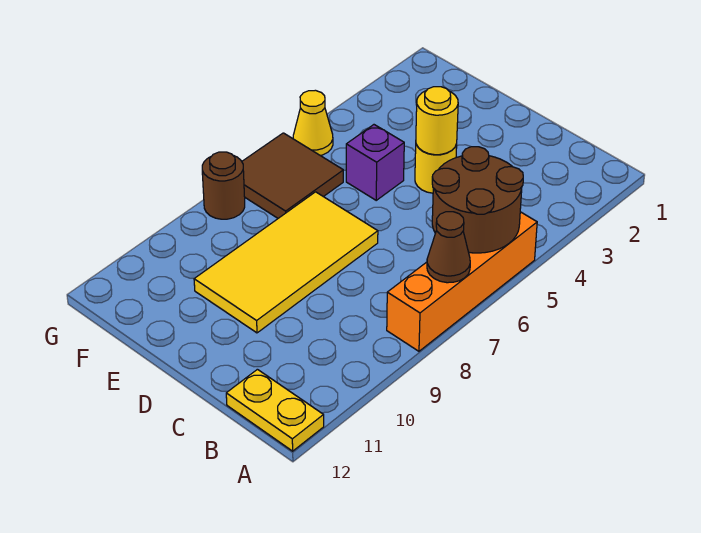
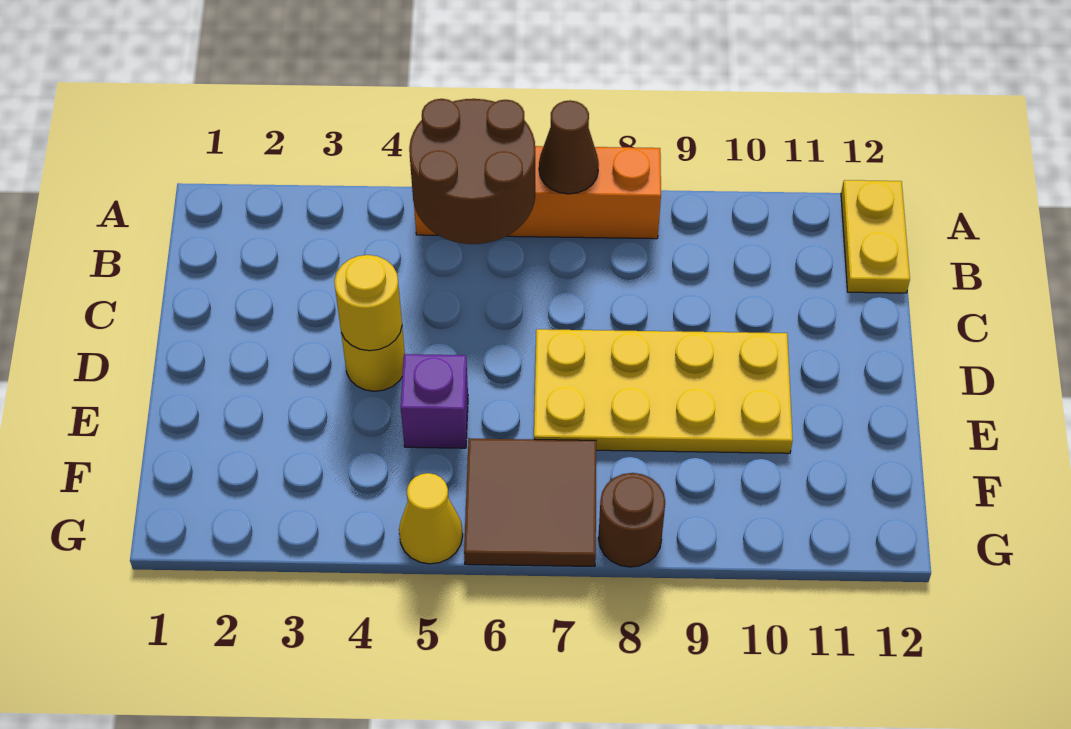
yellow tile D7:E10 level 1 -> yellow plate D7:E10 level 1

